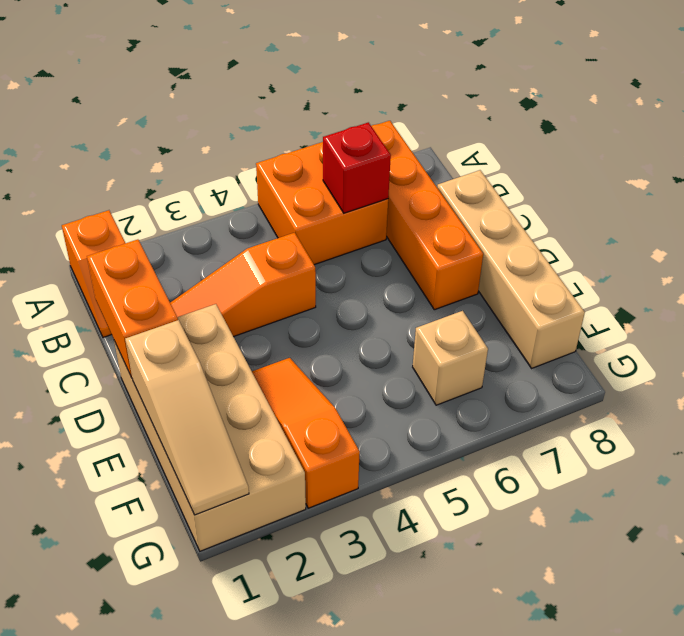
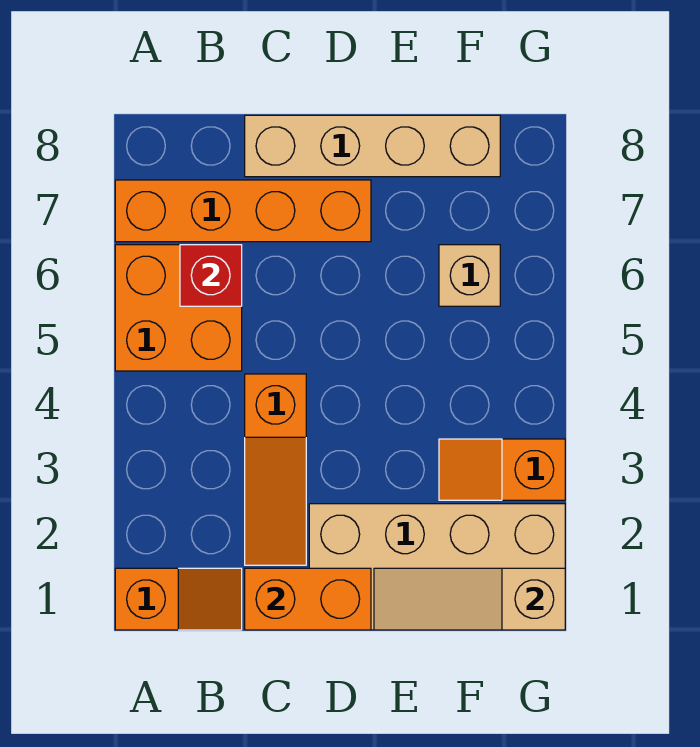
tan slope E1:G1 level 2 top E -> tan slope E1:G1 level 2 top G
orange slope E3:G3 level 1 top G -> orange slope F3:G3 level 1 top G

